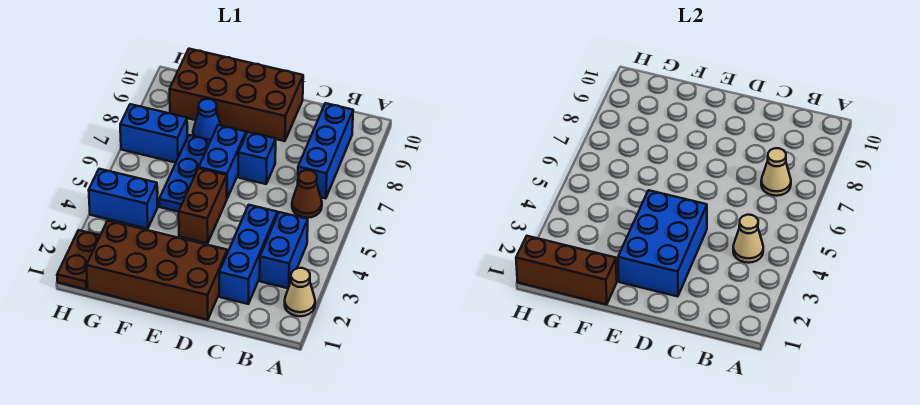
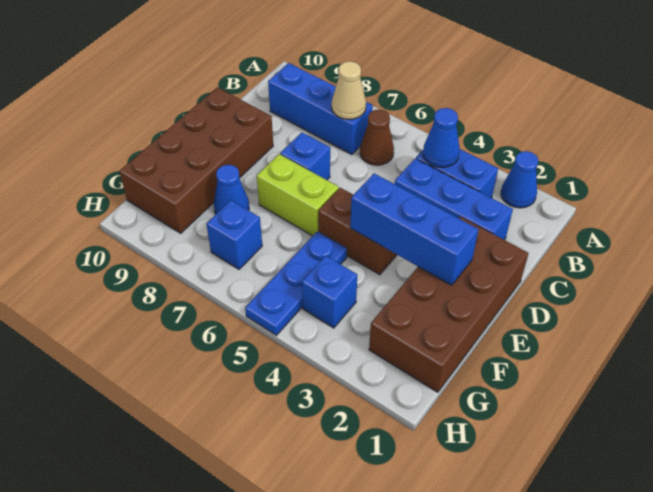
tan cone A2 level 1 -> blue cone A2 level 1
tan cone B4 level 2 -> blue cone B4 level 2
blue brick D2:E4 level 2 -> blue brick E2:E4 level 2
blue brick E6:E7 level 1 -> lime brick E6:E7 level 1
brown brick F1:H1 level 2 -> none
blue plate F5:F7 level 1 -> blue plate F5:H5 level 1
blue brick G4:H4 level 1 -> blue brick G4 level 1
blue brick G7:H7 level 1 -> blue brick G7 level 1
brown plate H1:H2 level 1 -> none

